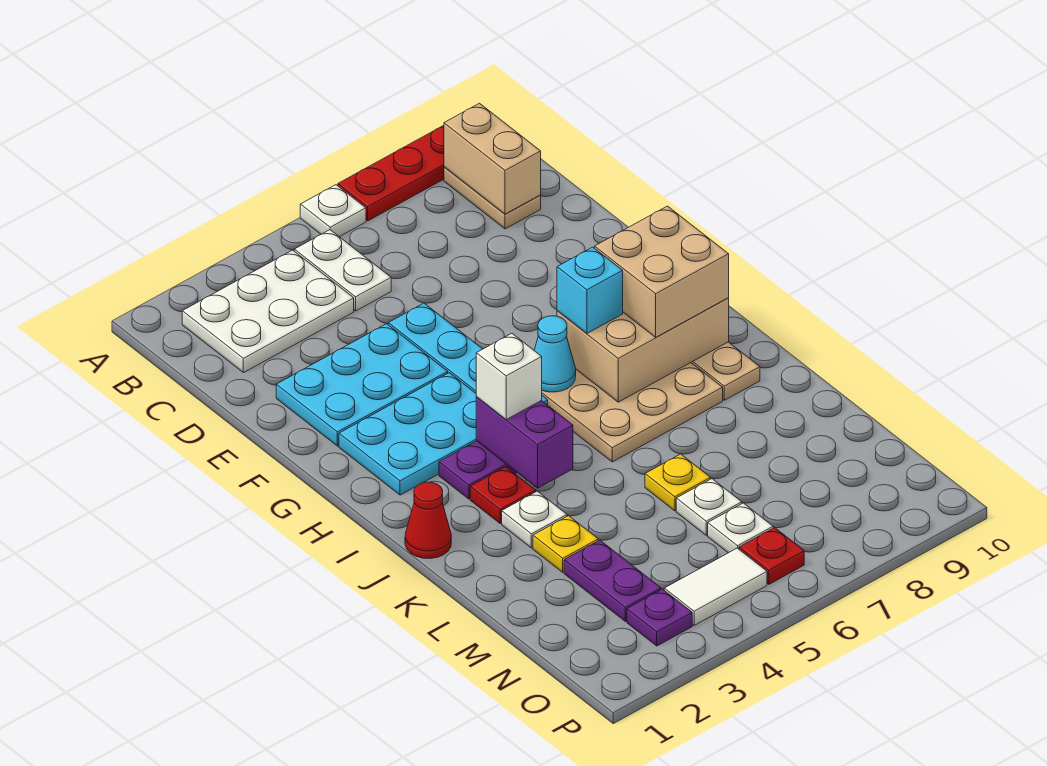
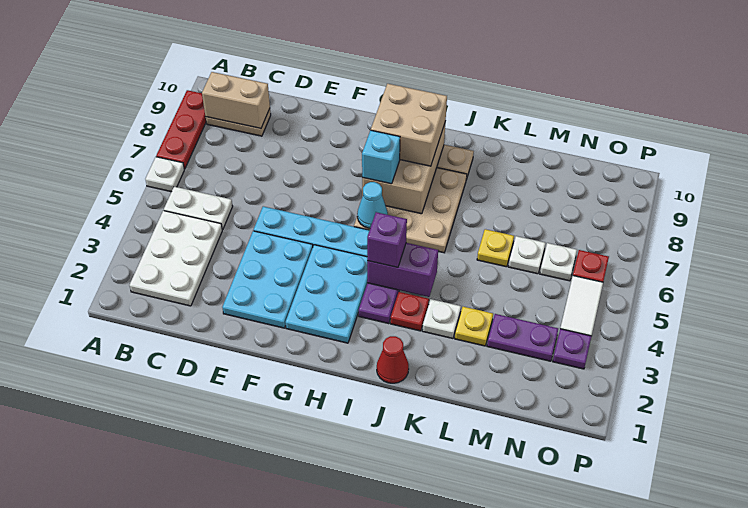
white brick I4 level 3 -> purple brick I4 level 3

